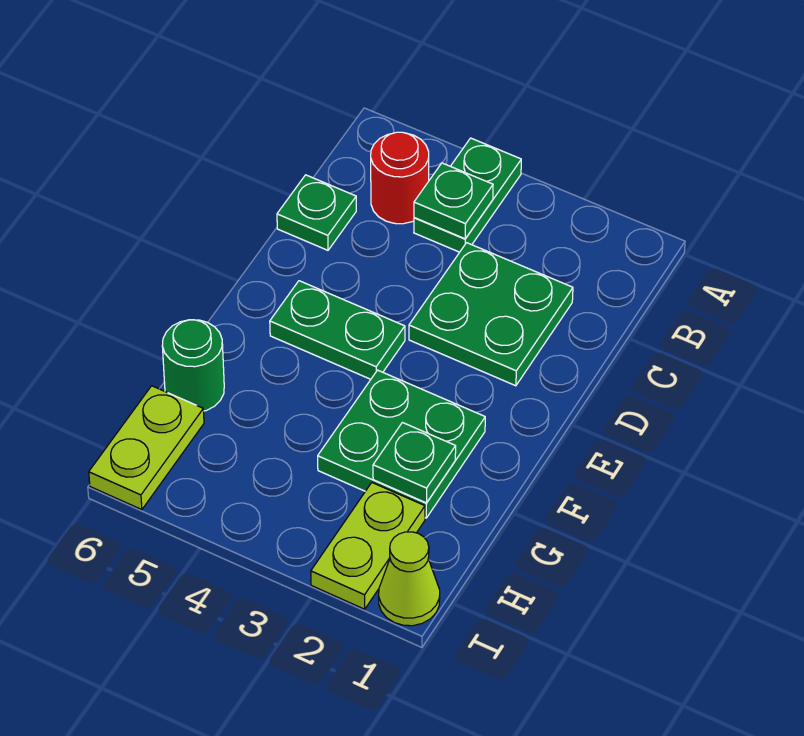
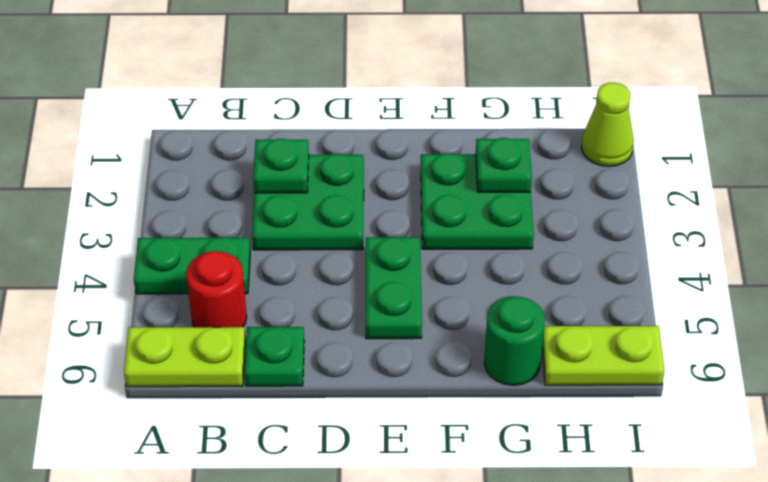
green plate B4 level 2 -> green plate C2 level 2
lime plate H2:I2 level 1 -> lime plate A6:B6 level 1

